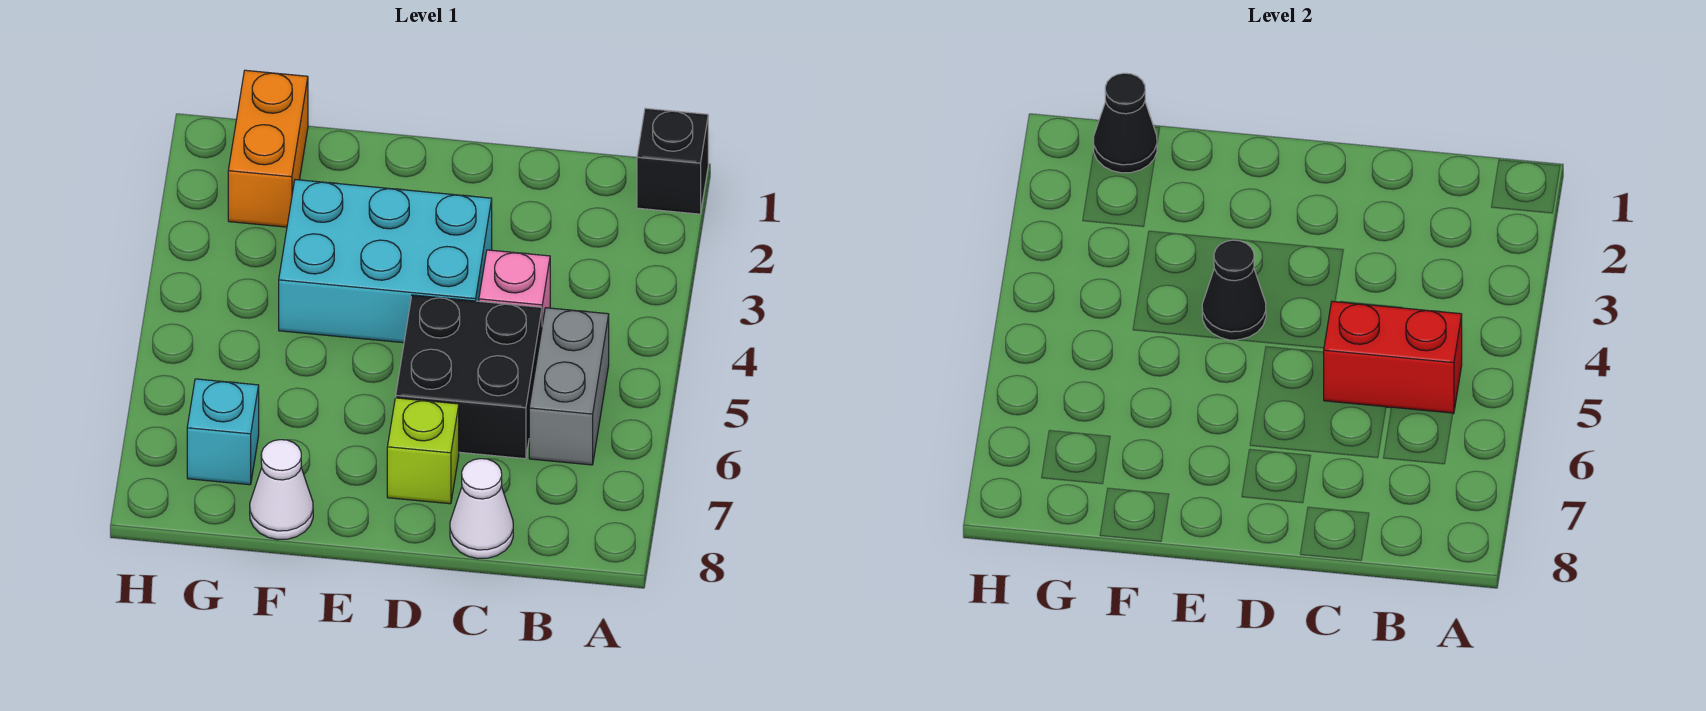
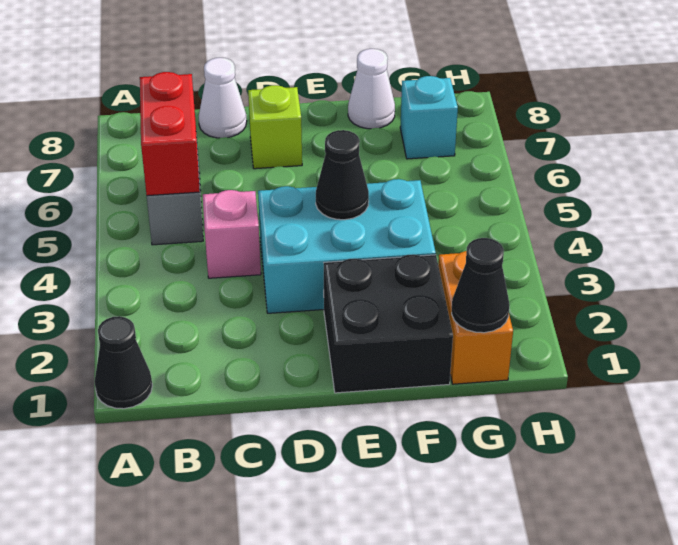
black brick A1 level 1 -> black cone A1 level 1
red brick B5:C5 level 2 -> red brick B5:B6 level 2
black brick C5:D6 level 1 -> black brick E1:F2 level 1

